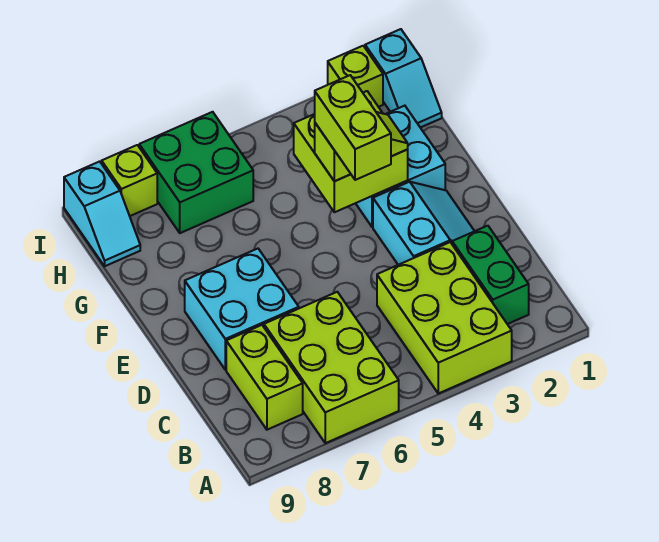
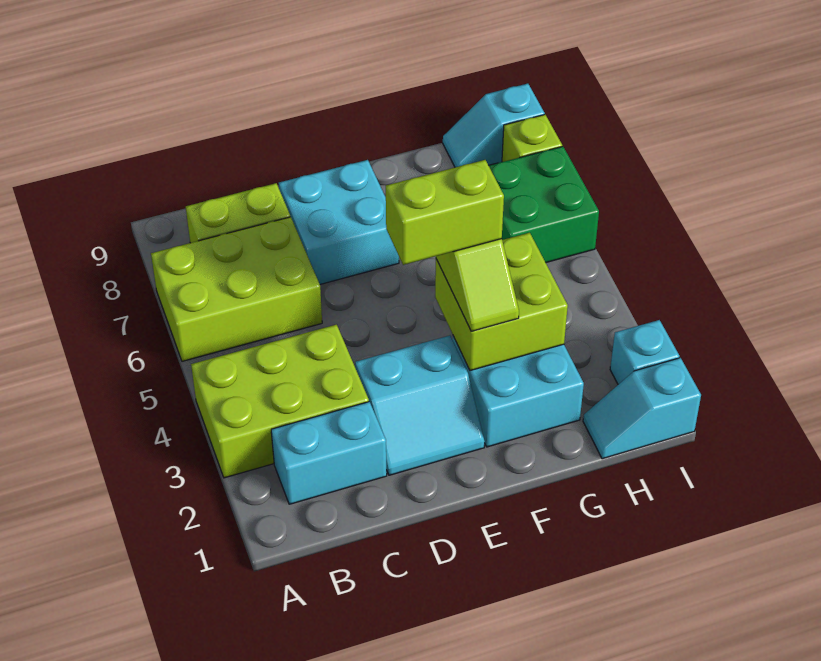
green brick B2:C2 level 1 -> cyan brick B2:C2 level 1
lime brick I2 level 1 -> cyan brick I2 level 1

